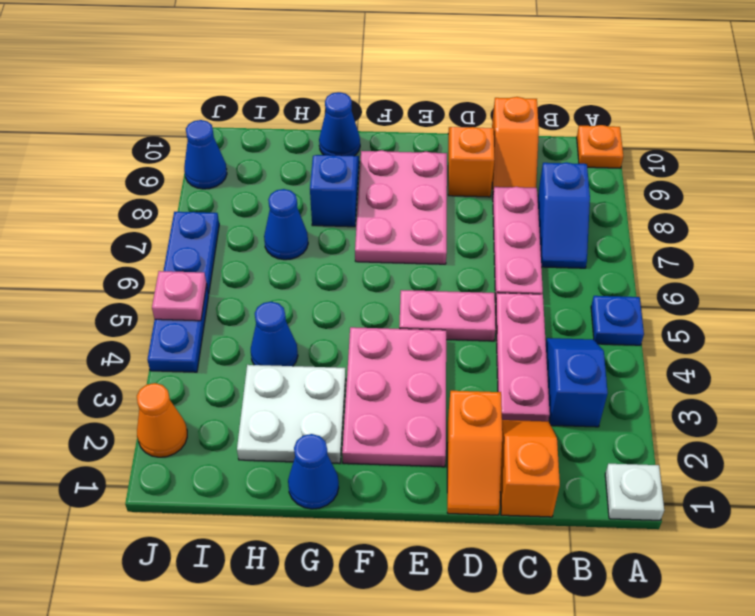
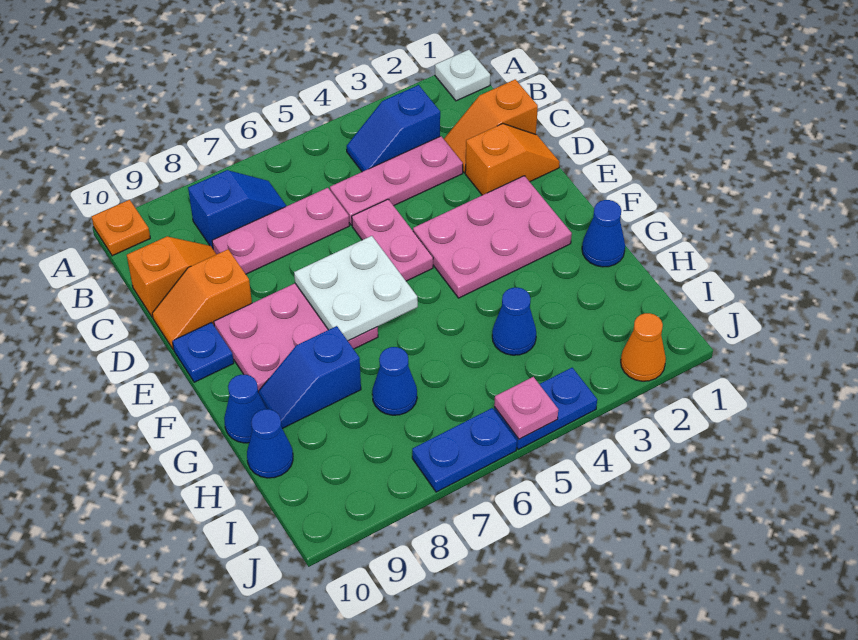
blue plate A5 level 1 -> blue plate E10 level 1
white plate G2:H3 level 1 -> white plate E6:F7 level 2
blue cone J9 level 1 -> blue cone H10 level 1

